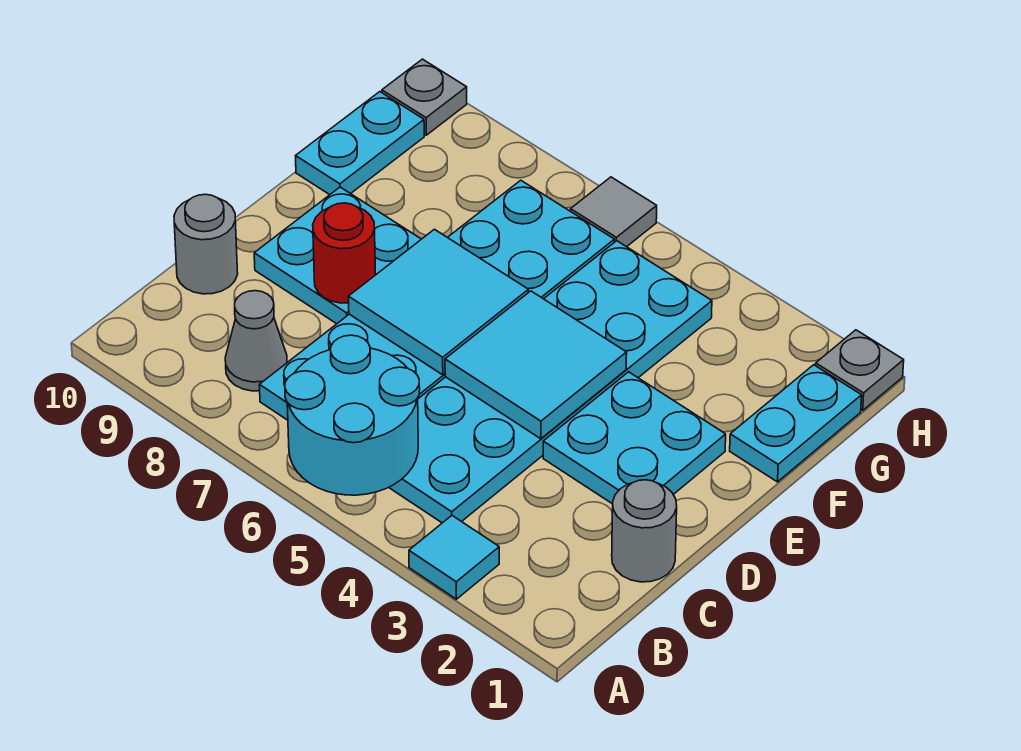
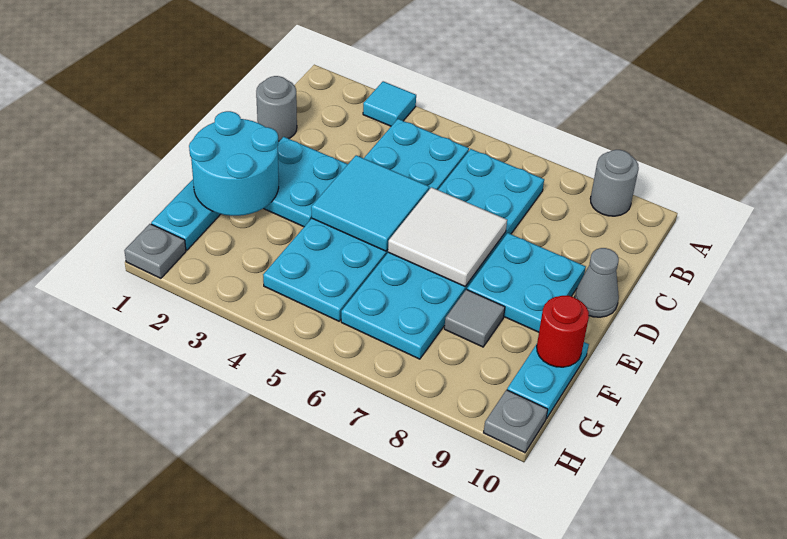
cyan round brick A5:B6 level 2 -> cyan round brick E1:F2 level 2
grey cone B8 level 1 -> grey cone D10 level 1
grey round brick C10 level 1 -> grey round brick A9 level 1
cyan tile D6:E7 level 2 -> white tile D6:E7 level 2
red round brick D8 level 2 -> red round brick F10 level 2
grey tile H6 level 1 -> grey tile F8 level 1

